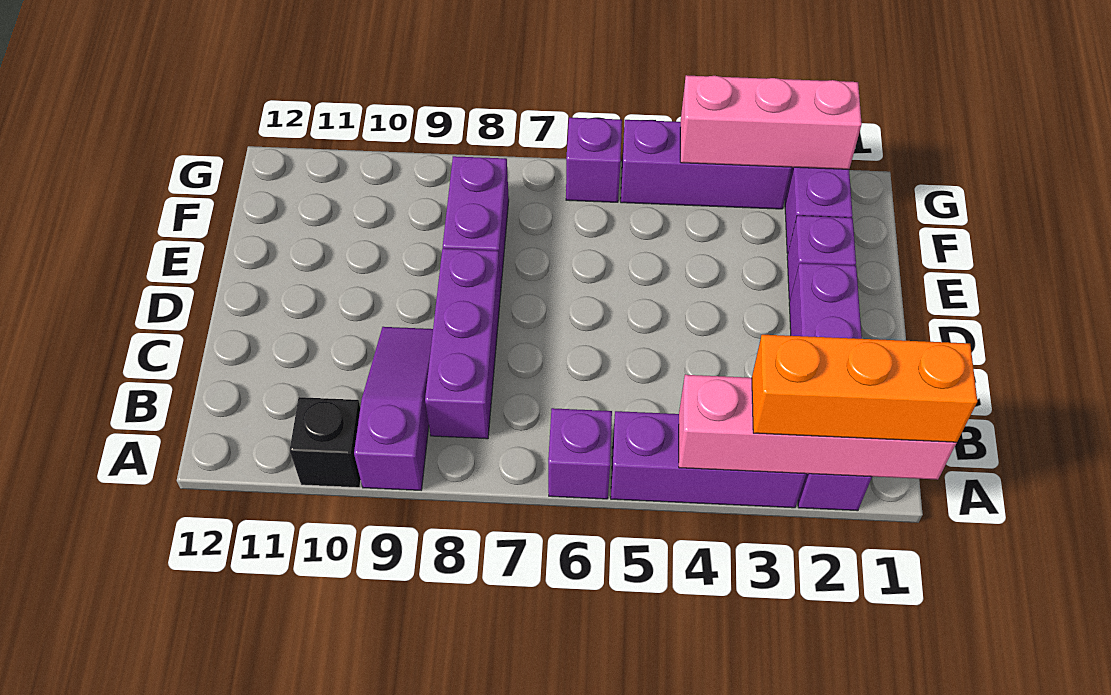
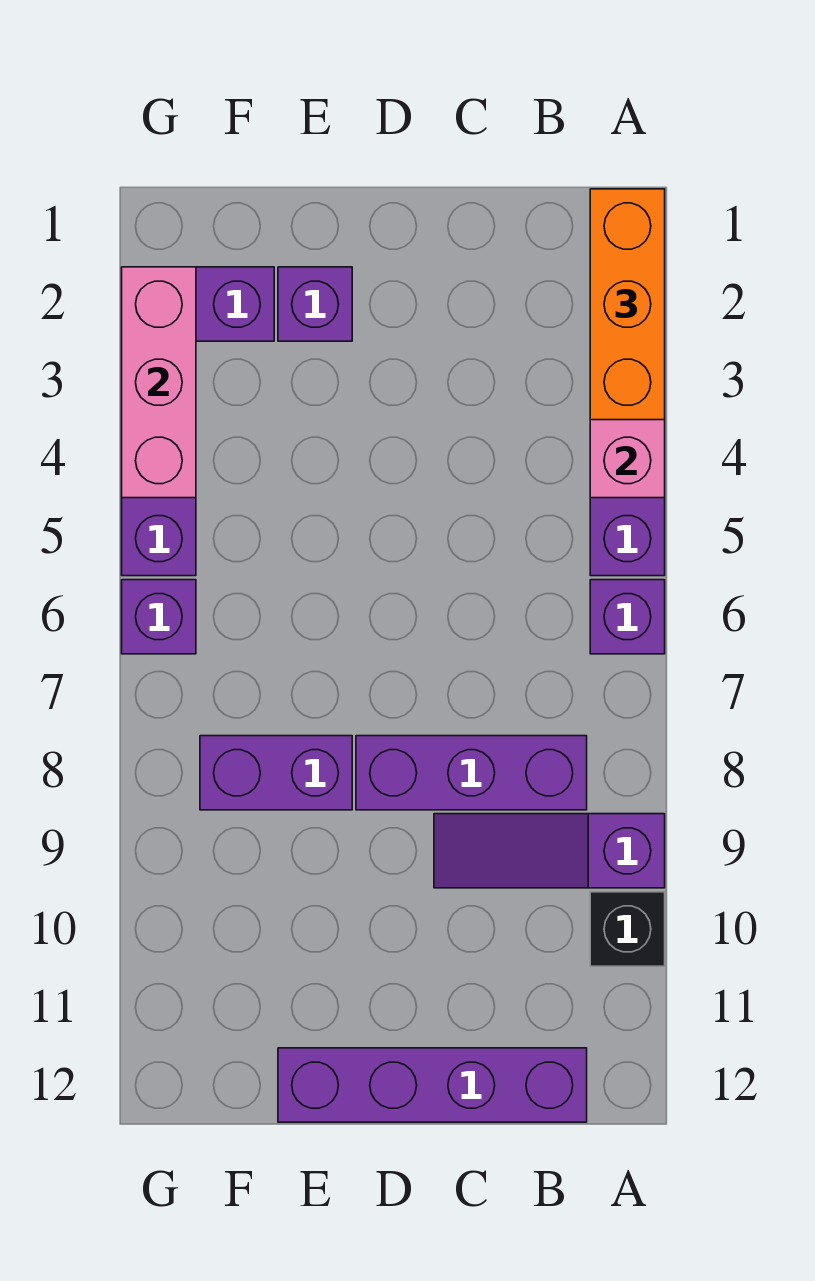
purple brick A2:D2 level 1 -> purple brick B12:E12 level 1

